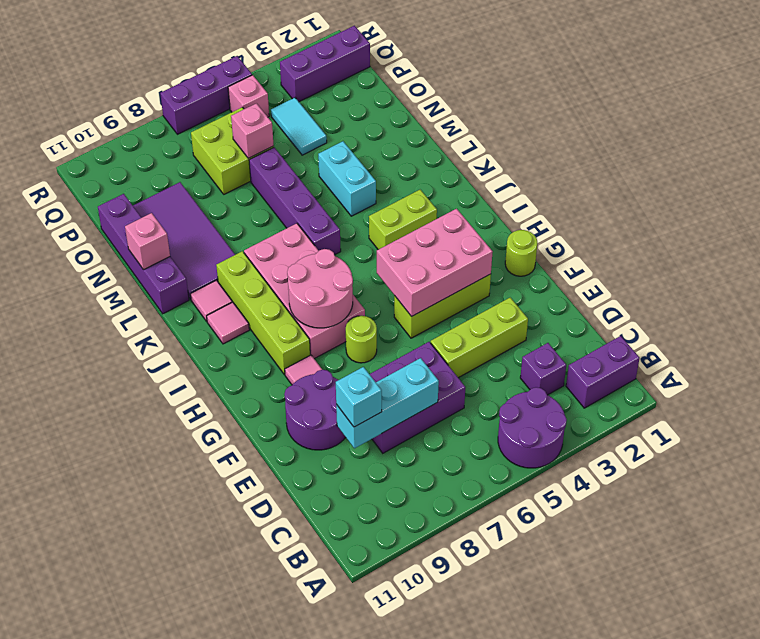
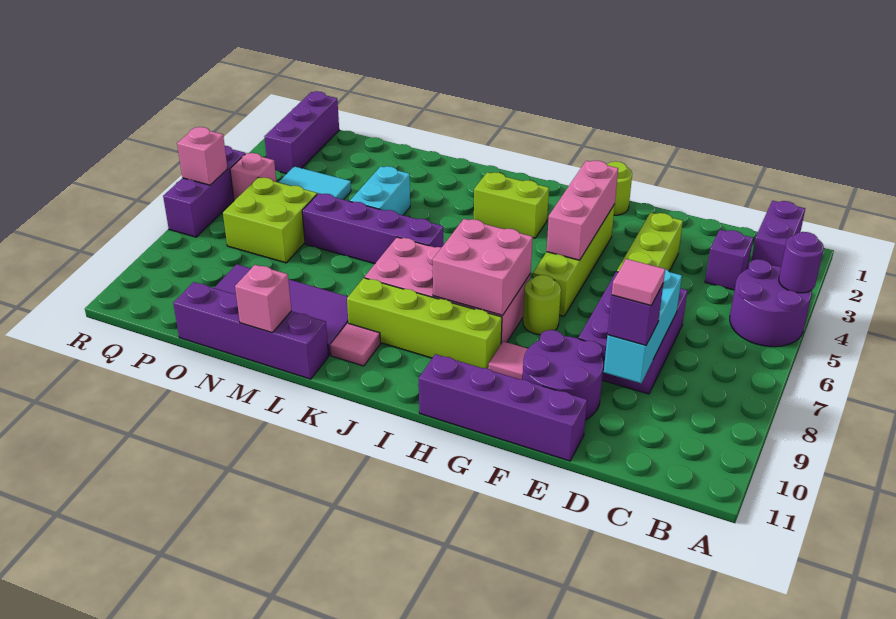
none -> purple round brick A4 level 2
cyan brick D9 level 3 -> purple brick D9 level 3
none -> purple brick E11:H11 level 1
lime brick G3:G5 level 1 -> lime brick G3:G6 level 1
pink brick G3:H5 level 2 -> pink brick G3:G5 level 2
pink round brick H7:I8 level 2 -> pink brick H7:I8 level 2
lime brick J3:J4 level 1 -> lime brick I3:J3 level 1
pink tile J10 level 1 -> pink tile D9 level 4
cyan brick L4:M4 level 1 -> cyan brick M4:M5 level 1
pink brick O6 level 2 -> pink brick R6 level 2

